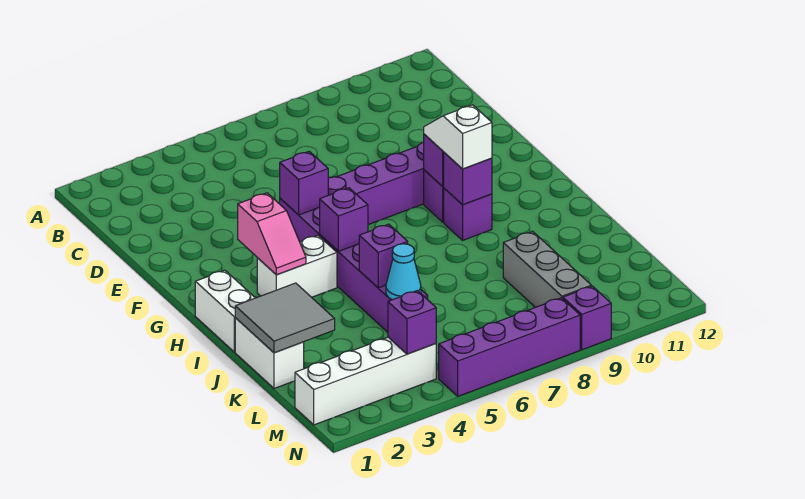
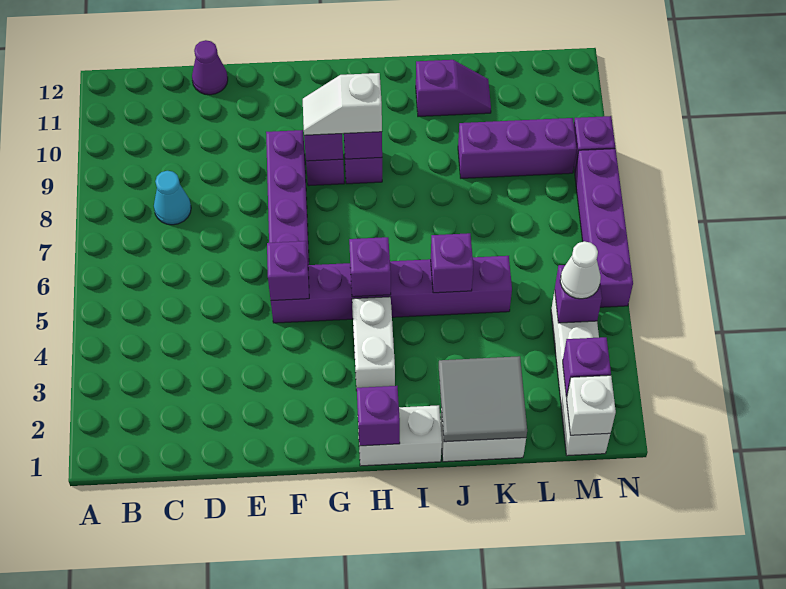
none -> purple cone D12 level 1
pink slope G3:H3 level 2 top G -> none
none -> purple brick H1 level 2
none -> purple slope J11:K11 level 1 top J
cyan cone K5 level 2 -> cyan cone C8 level 1
grey brick K9:M9 level 1 -> purple brick K9:M9 level 1
none -> white brick M1 level 2
none -> purple brick M2 level 2
none -> white cone M4 level 3

